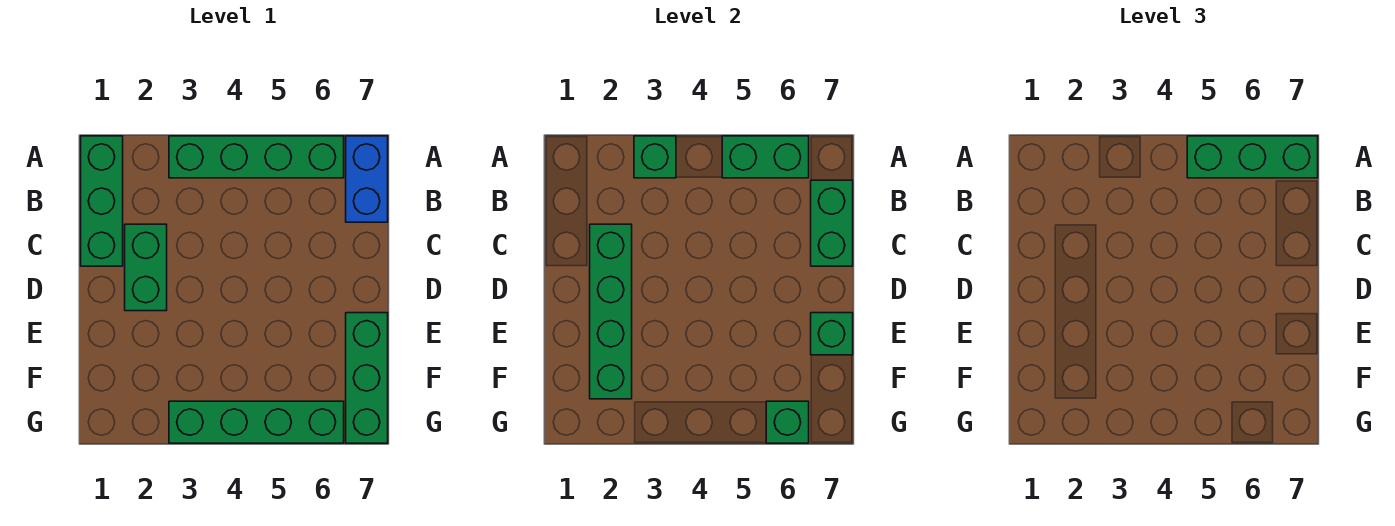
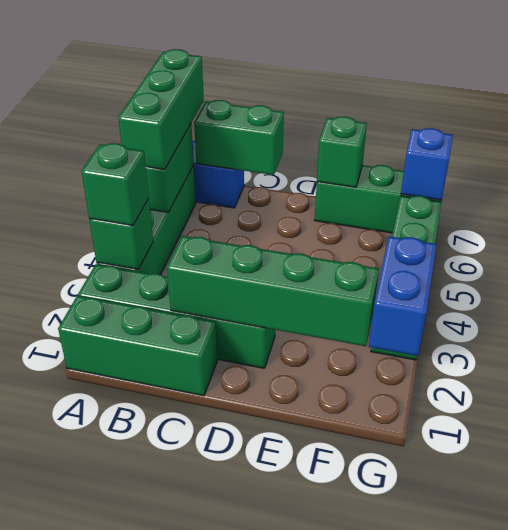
green brick C2:D2 level 1 -> green brick A2:D2 level 1
none -> blue brick G2:G3 level 2
green brick G6 level 2 -> green brick A3 level 3
none -> blue brick G7 level 2

